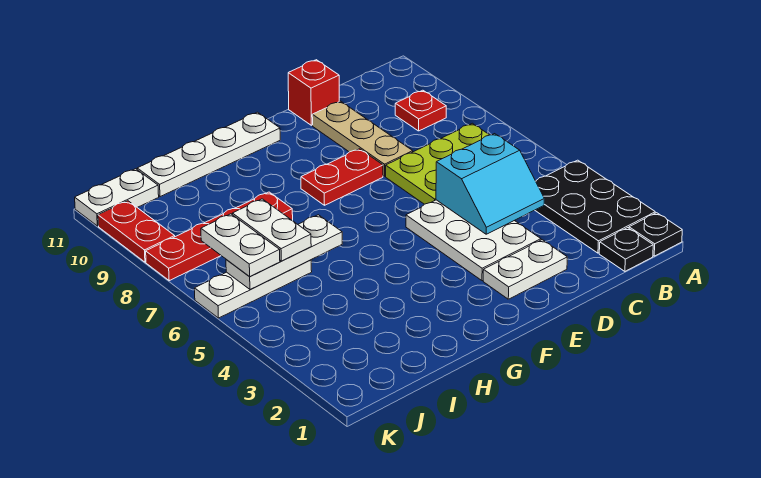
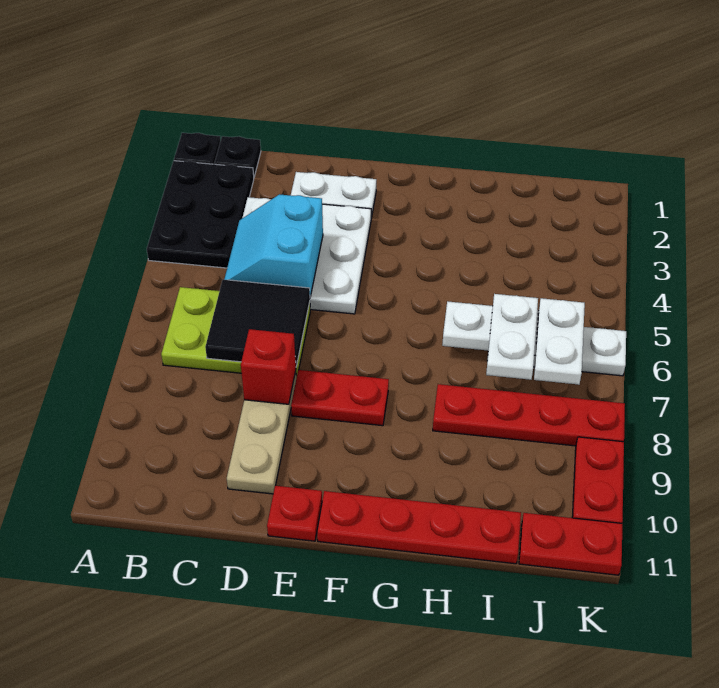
red plate B9 level 1 -> red plate E11 level 1
cyan slope C4:D5 level 2 top 5 -> cyan slope C4:D5 level 2 top D
none -> black tile C6:D7 level 2
white plate D3:E5 level 1 -> white plate C3:E5 level 1
red brick D11 level 1 -> red brick D8 level 2
white plate F11:I11 level 1 -> red plate F11:I11 level 1
white plate J11:K11 level 1 -> red plate J11:K11 level 1

